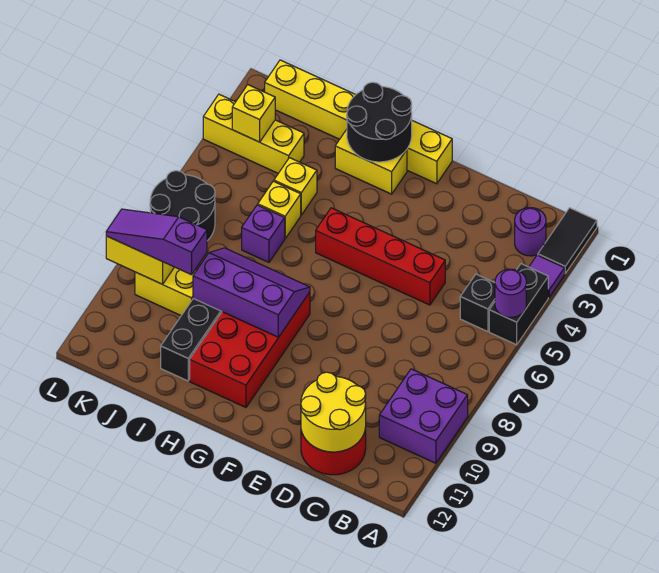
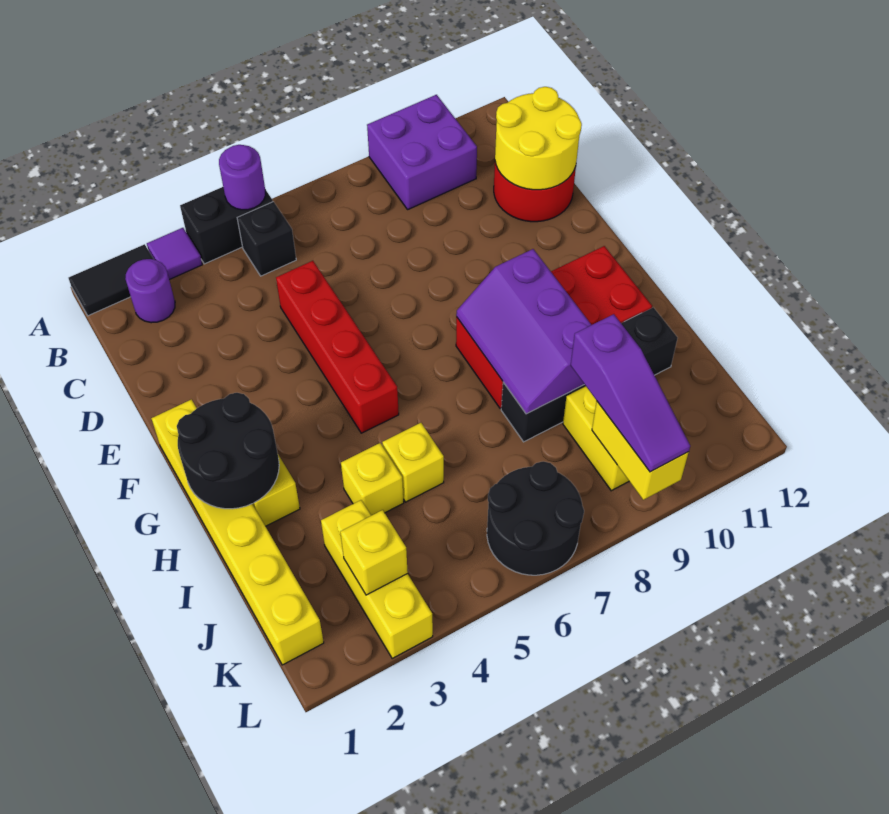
purple brick I6 level 1 -> none

